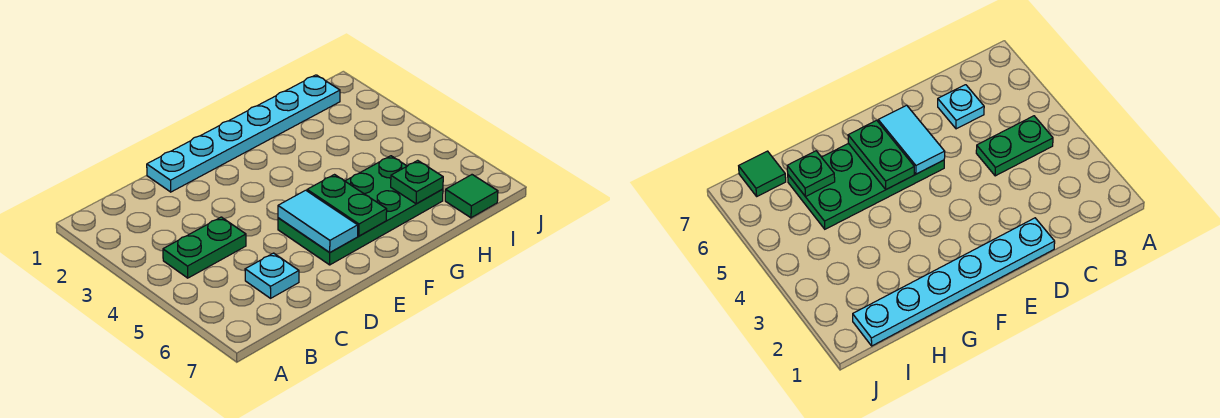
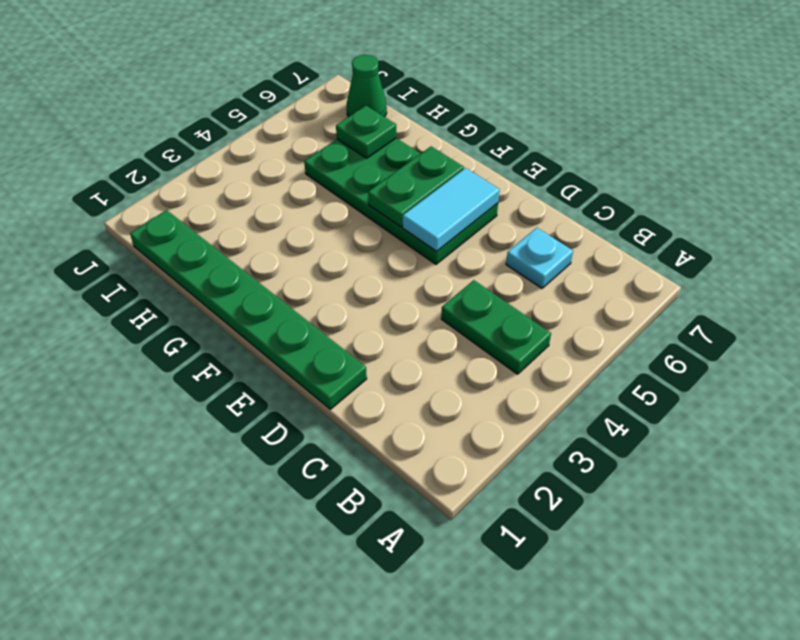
cyan plate D1:I1 level 1 -> green plate D1:I1 level 1
green tile I7 level 1 -> green cone I7 level 1

